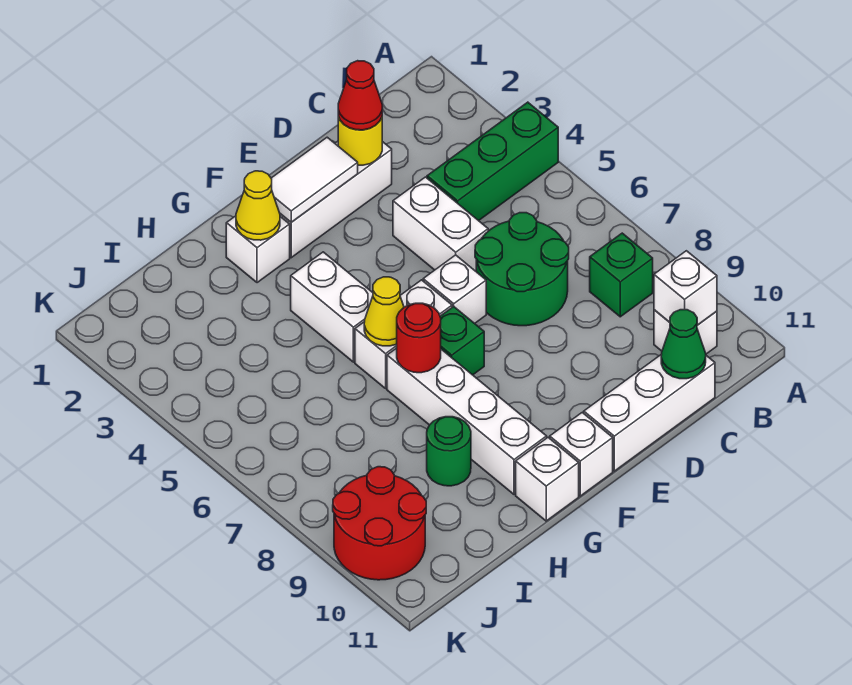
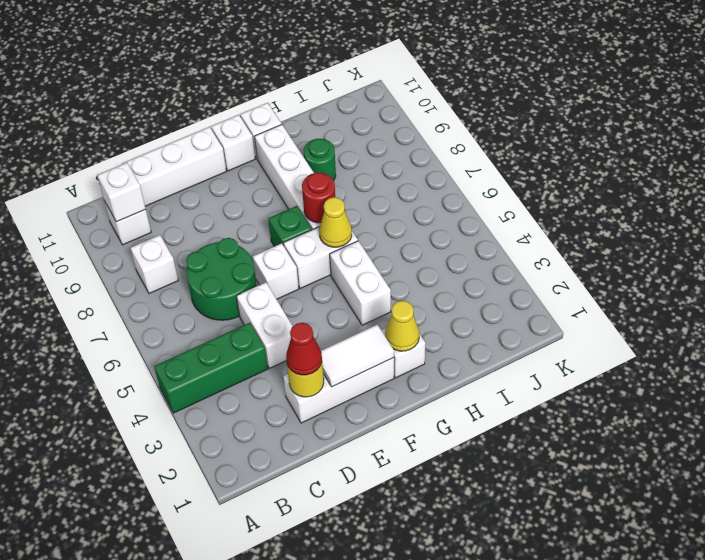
green brick B8 level 1 -> white brick B8 level 1
green cone C11 level 2 -> none
red round brick J9:K10 level 1 -> none

